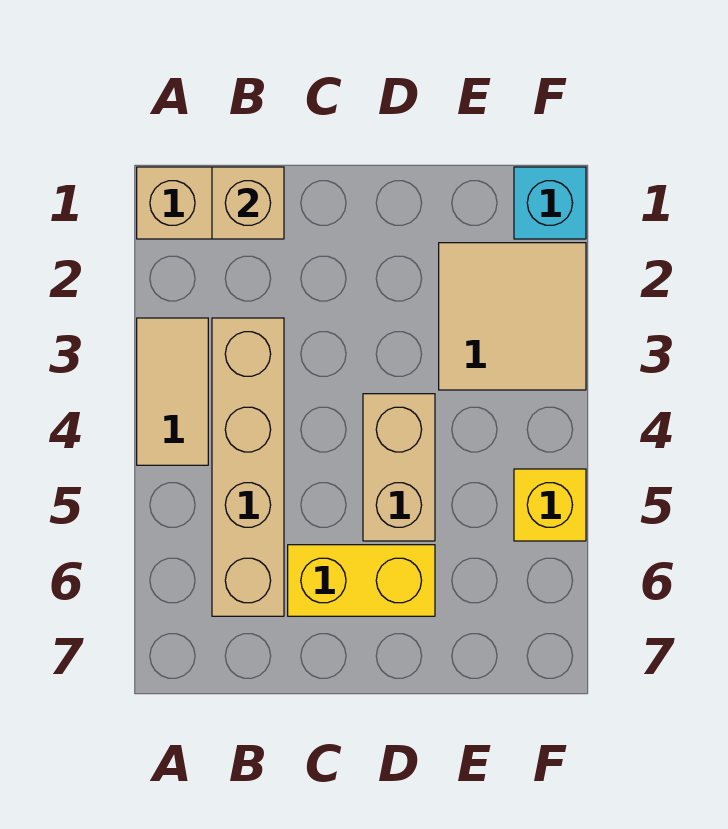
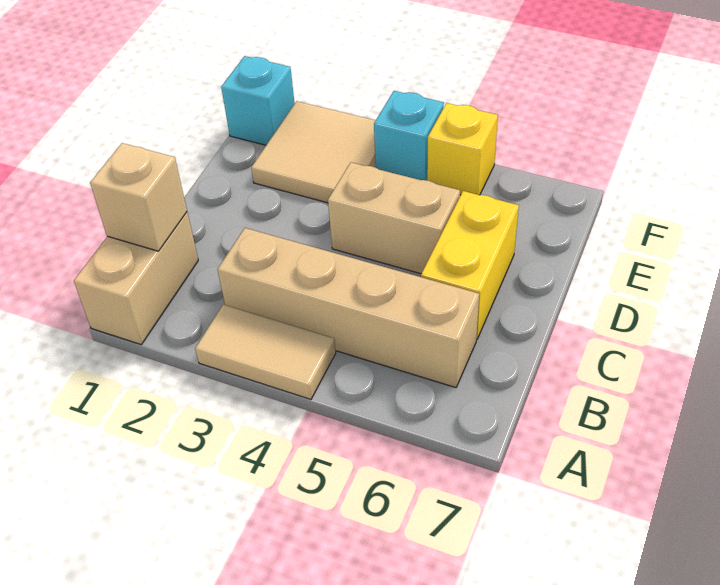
none -> cyan brick F4 level 1

